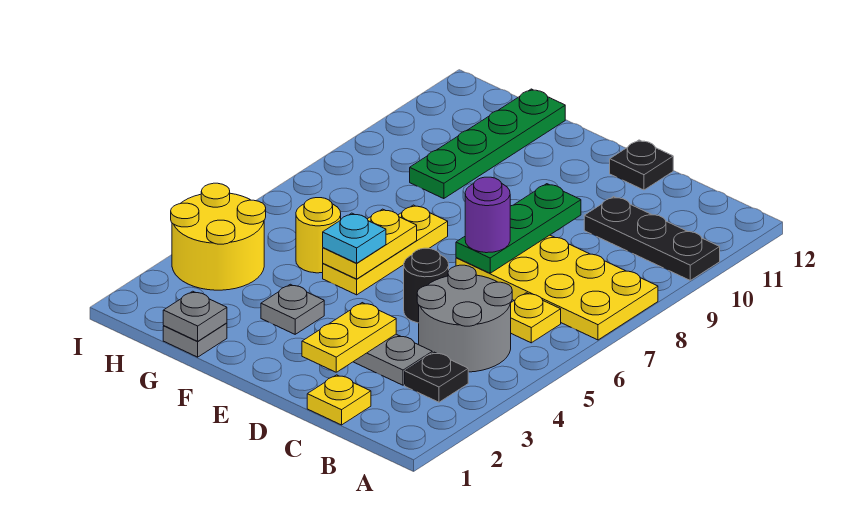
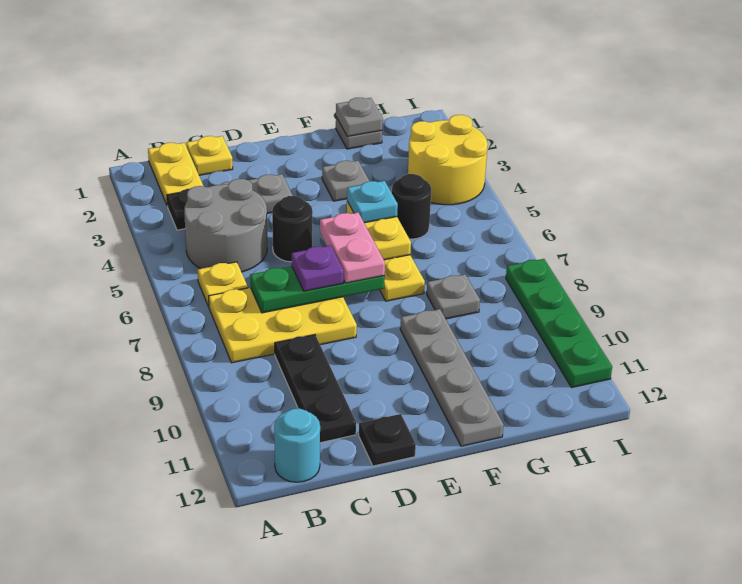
yellow plate A7:D8 level 1 -> yellow plate B7:D8 level 1
black plate A10:C10 level 1 -> black plate C9:C11 level 1
none -> cyan round brick B12 level 1
yellow plate D2:D3 level 2 -> yellow plate B1:B2 level 1
green plate D7:D9 level 2 -> green plate C7:E7 level 2
purple round brick D7 level 3 -> purple plate D7 level 3
none -> pink plate E6:E7 level 3
none -> grey plate F9:F12 level 1
yellow round brick G5 level 1 -> black round brick G5 level 1
none -> grey plate G8 level 1
green plate G9:G12 level 1 -> green plate I8:I11 level 1

